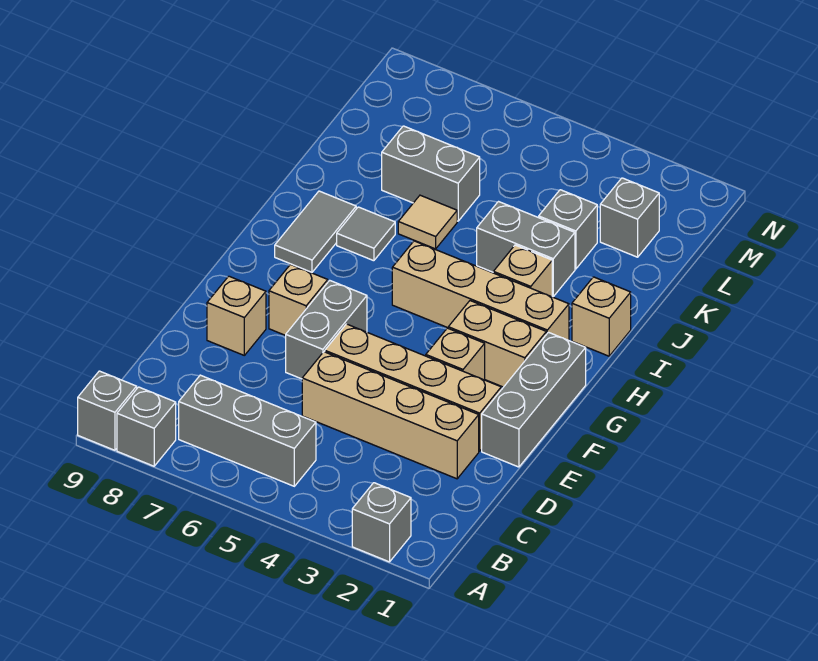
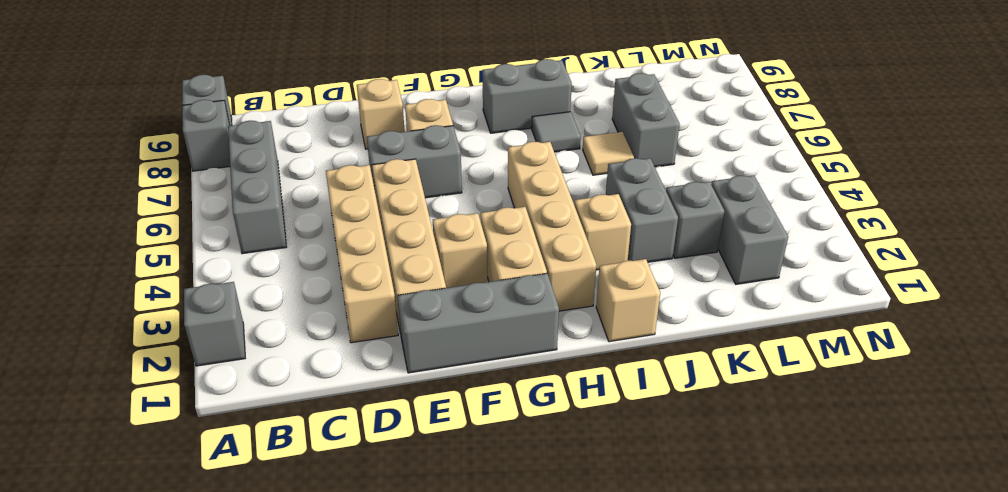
grey tile H8:I8 level 1 -> grey brick H8:I8 level 1
grey brick L2 level 1 -> grey brick L2:L3 level 1

